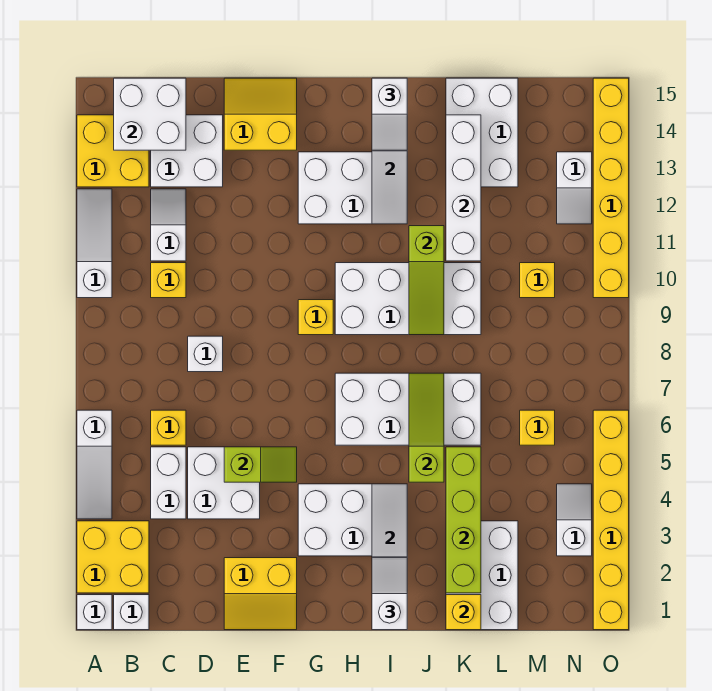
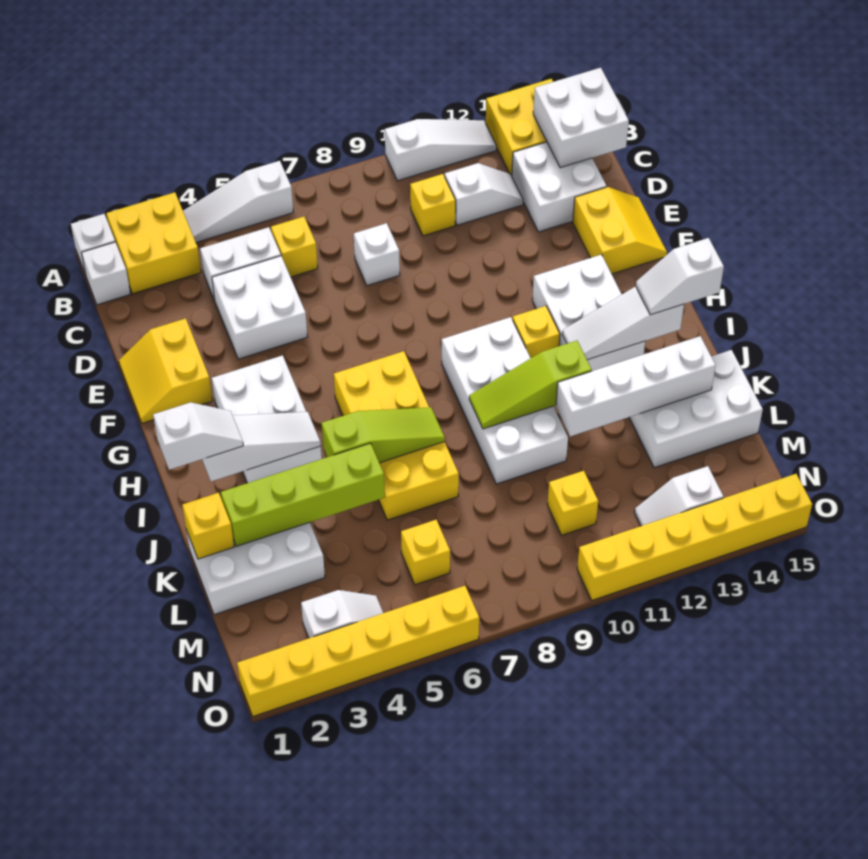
lime slope E5:F5 level 2 top E -> none
yellow brick G9 level 1 -> yellow brick H11 level 1
white brick H6:K7 level 1 -> yellow brick H6:K7 level 1

